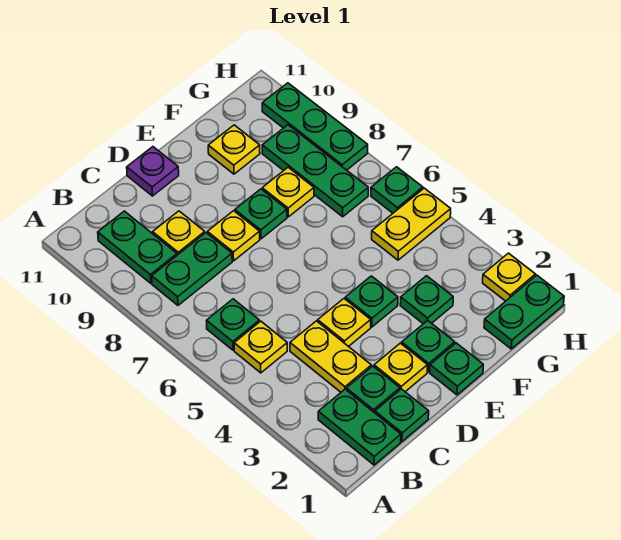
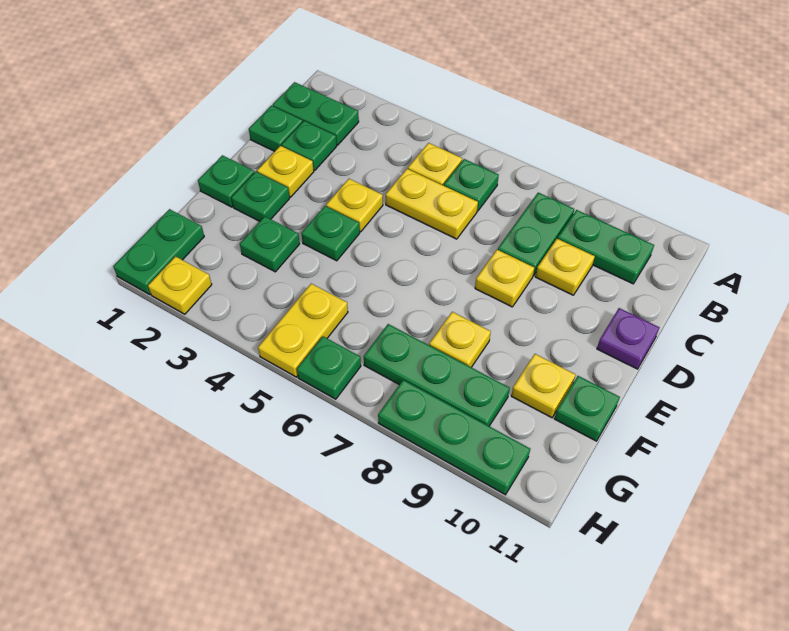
yellow plate C3:C4 level 1 -> yellow plate C5:C6 level 1
green plate E8 level 1 -> green plate F11 level 1

